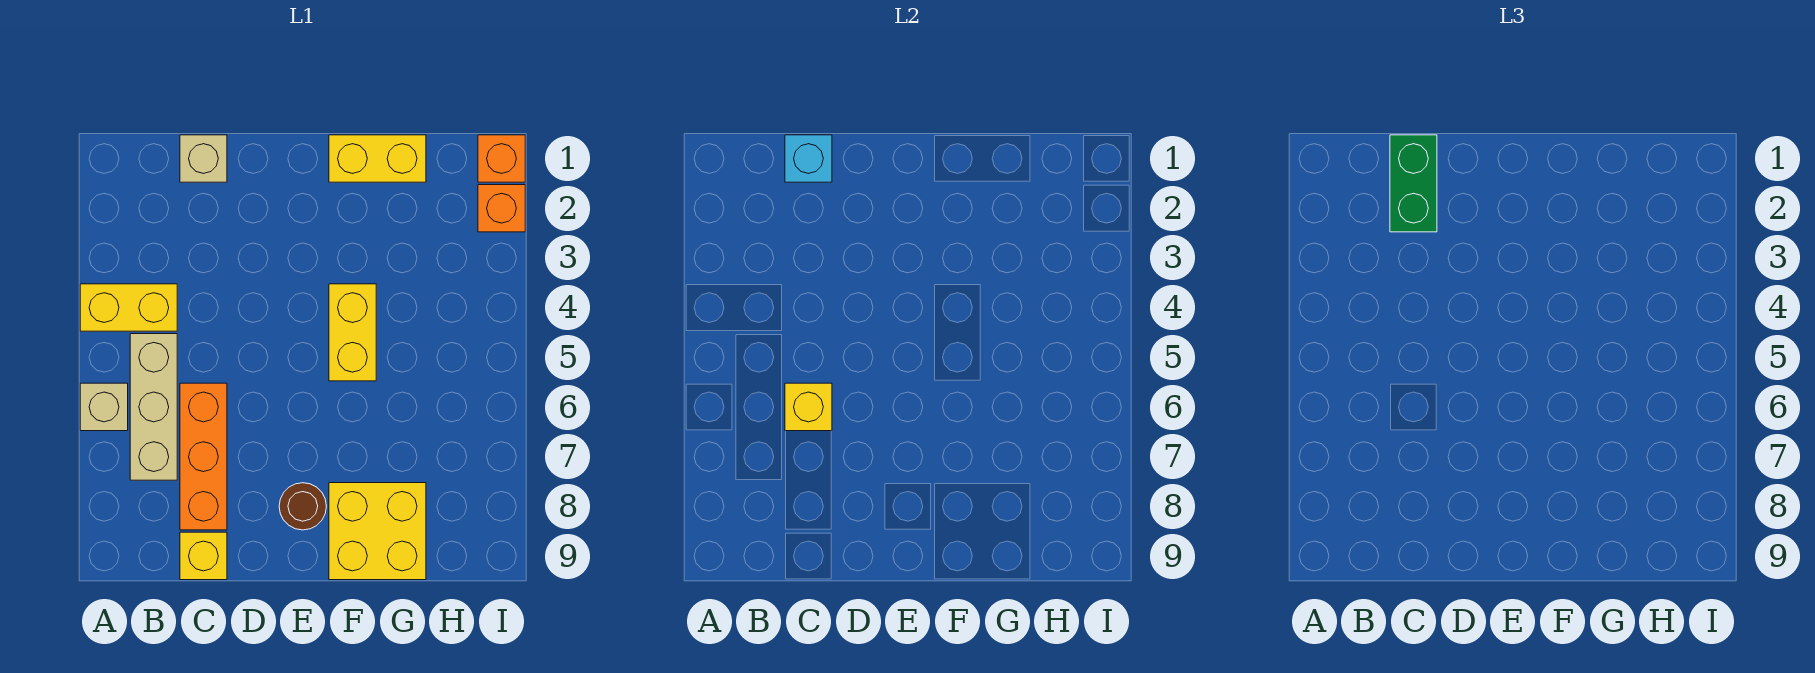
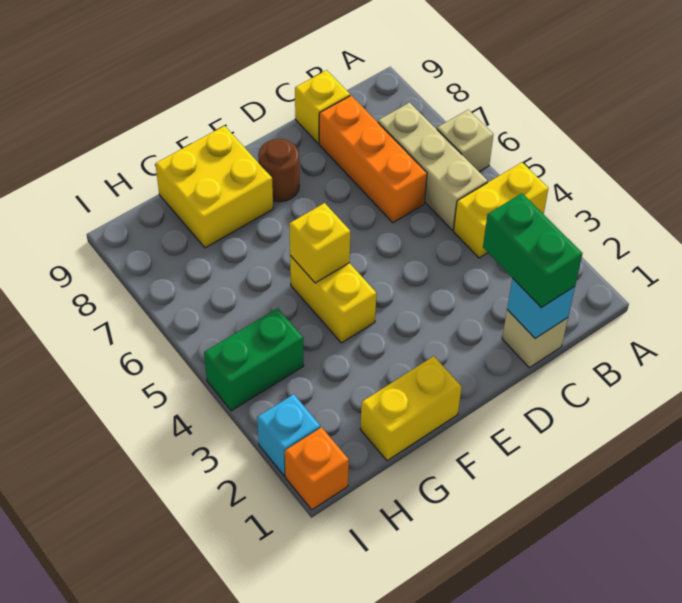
yellow brick C6 level 2 -> yellow brick F5 level 2
none -> green brick H4:I4 level 1
orange brick I2 level 1 -> cyan brick I2 level 1

